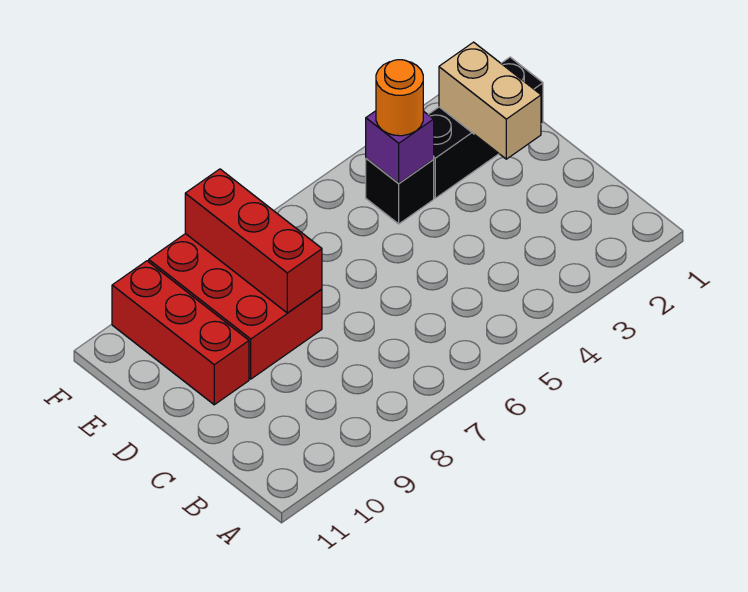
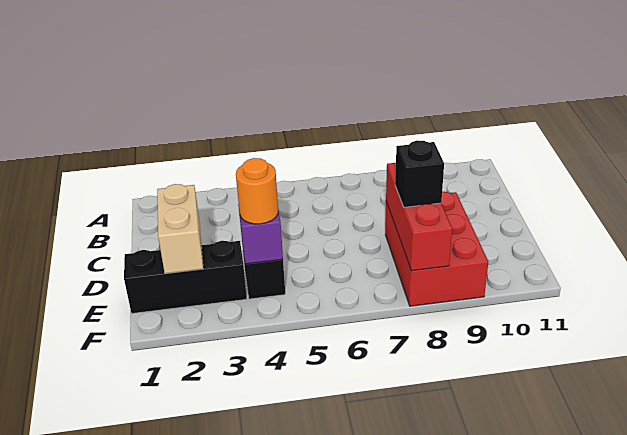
red brick D10:F10 level 1 -> none
none -> black brick E8 level 3

